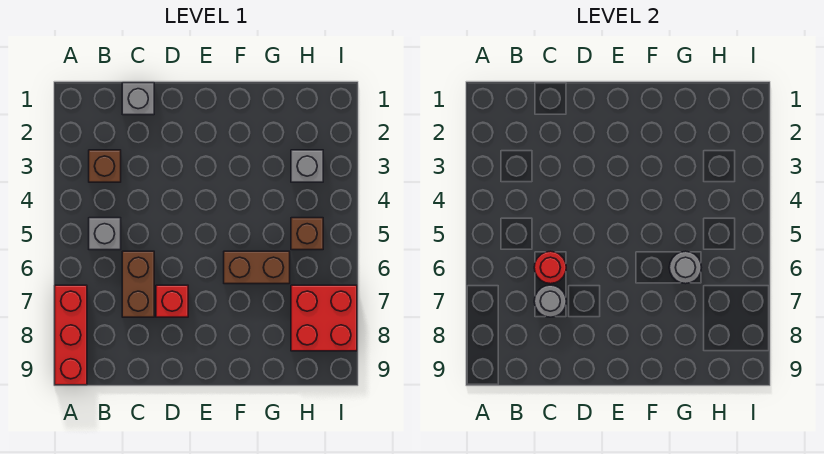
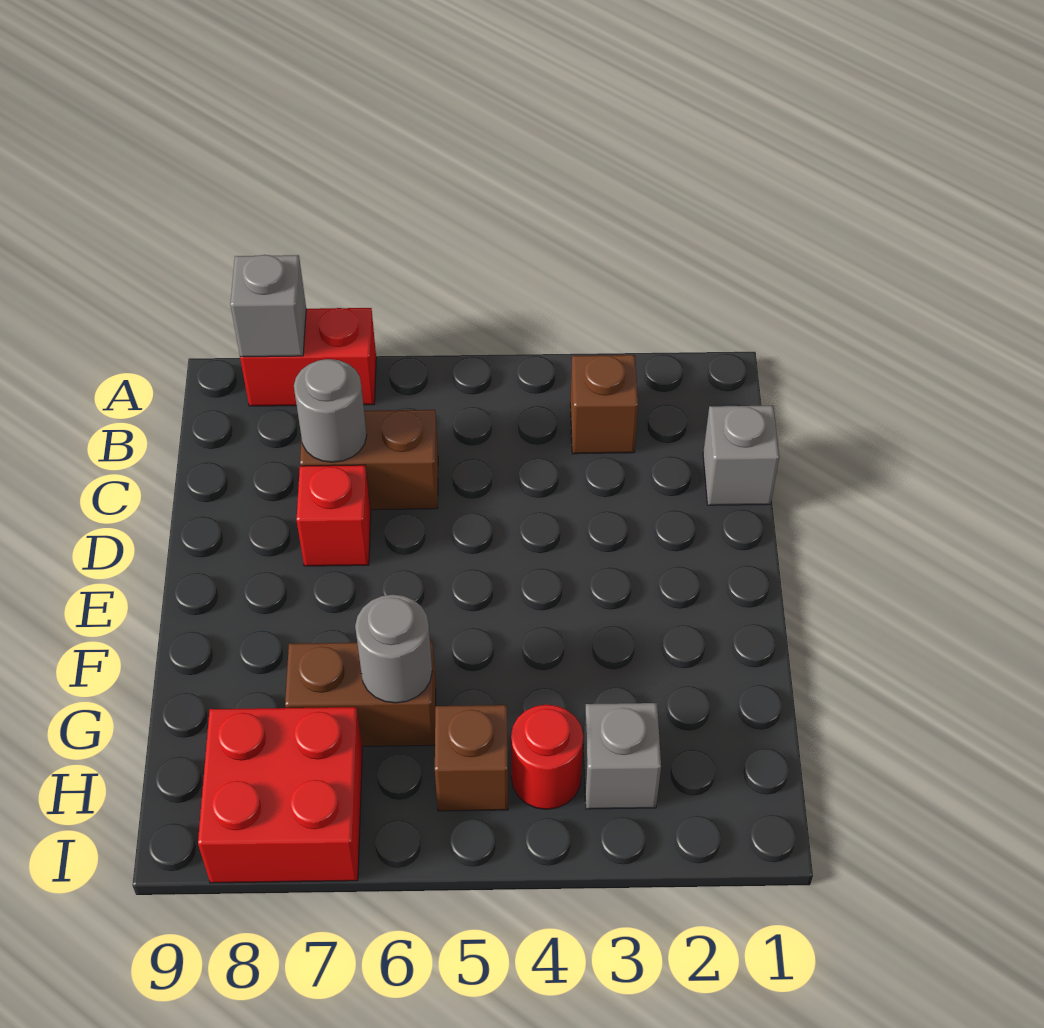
red brick A7:A9 level 1 -> red brick A7:A8 level 1
grey brick B5 level 1 -> grey brick A8 level 2
red round brick C6 level 2 -> red round brick H4 level 1
brown brick F6:G6 level 1 -> brown brick G6:G7 level 1

